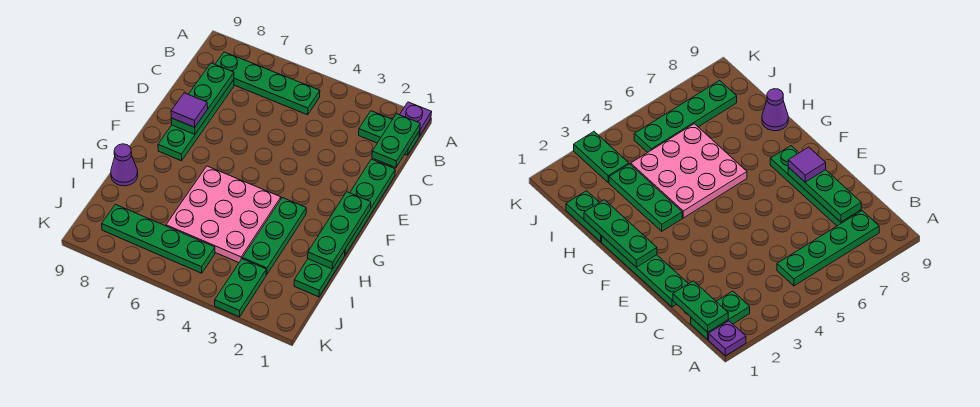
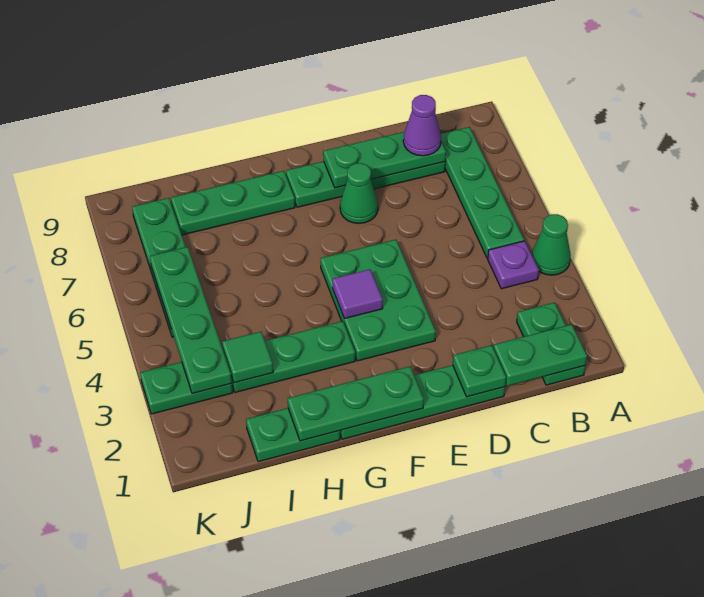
purple plate A1 level 1 -> purple plate B4 level 1
none -> green cone A4 level 1
none -> green plate D1 level 2
none -> green plate E3:F5 level 1
none -> green cone E7 level 1
purple tile E8 level 3 -> purple tile F4 level 2
pink plate G4:I6 level 1 -> none
none -> green plate G8:I8 level 1
purple cone H9 level 1 -> purple cone C8 level 3
none -> green tile I3 level 2
none -> green plate J3:J6 level 2

